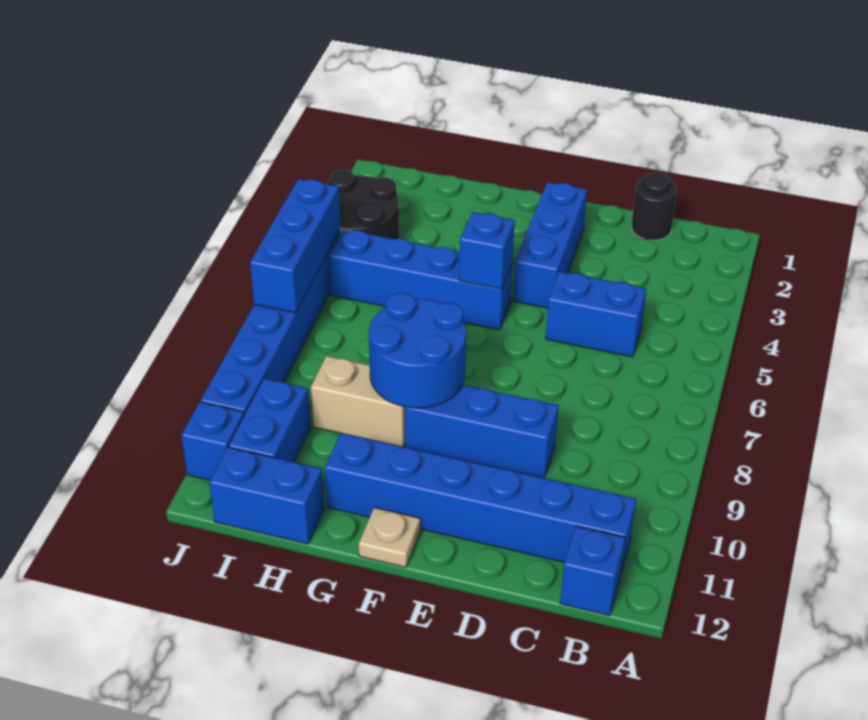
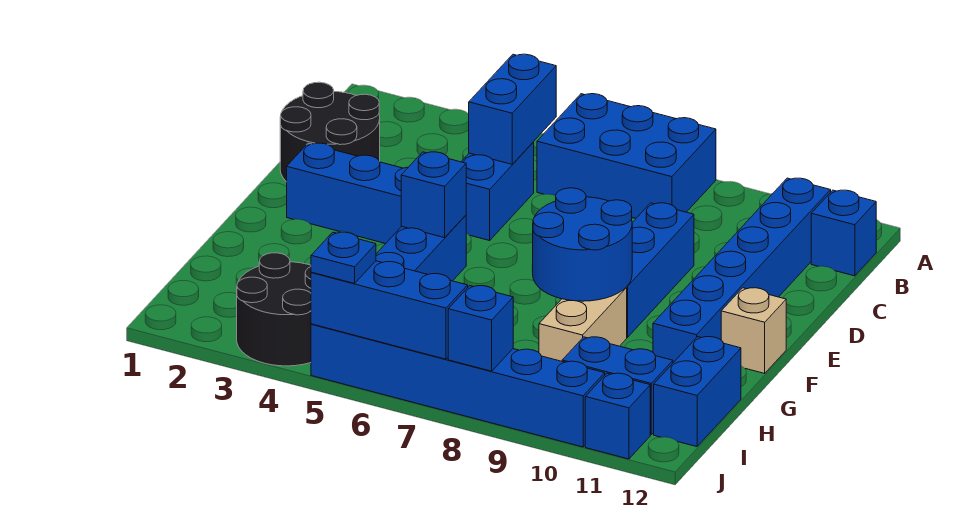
none -> blue brick A6:B8 level 1
none -> blue brick B5:C5 level 2
black round brick C1 level 1 -> black round brick C1:D2 level 1
tan plate F12 level 1 -> tan brick F12 level 1
none -> blue plate J5 level 3
none -> blue brick J8 level 2

